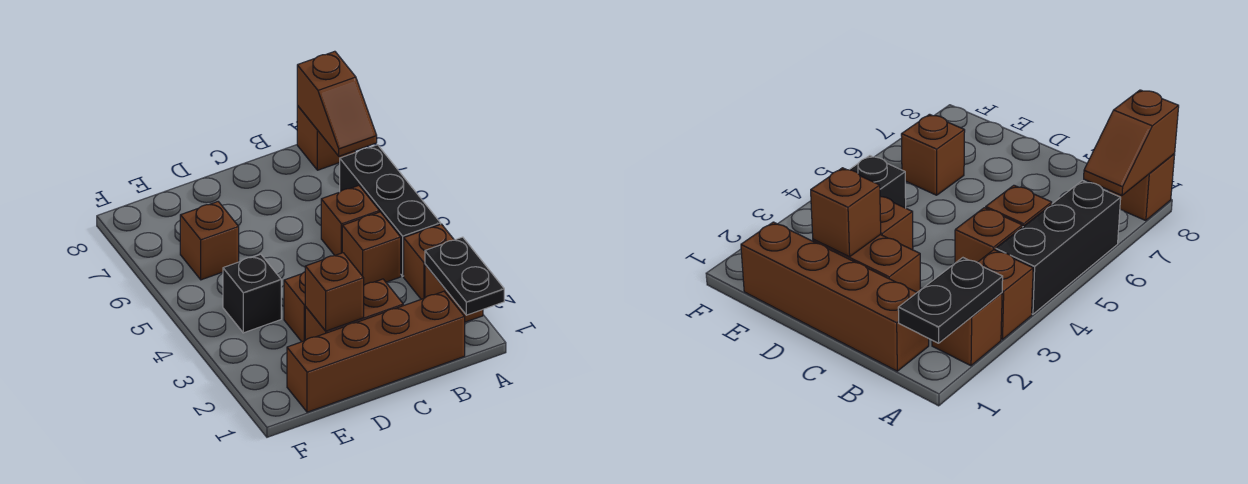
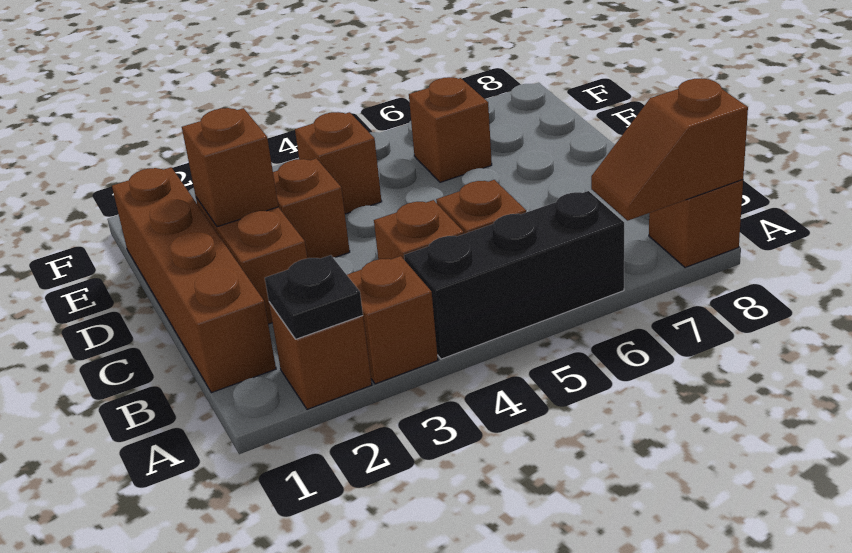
black plate A1:A2 level 2 -> black plate A2 level 2
black brick E4 level 1 -> brown brick E4 level 1

